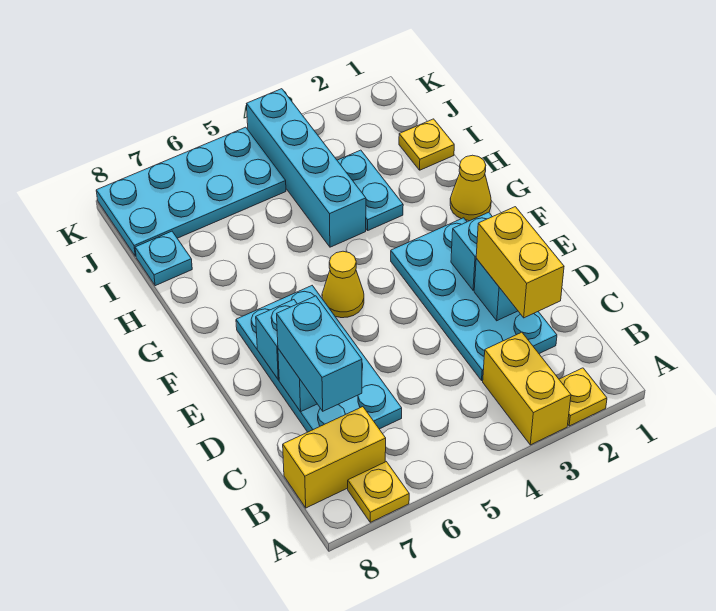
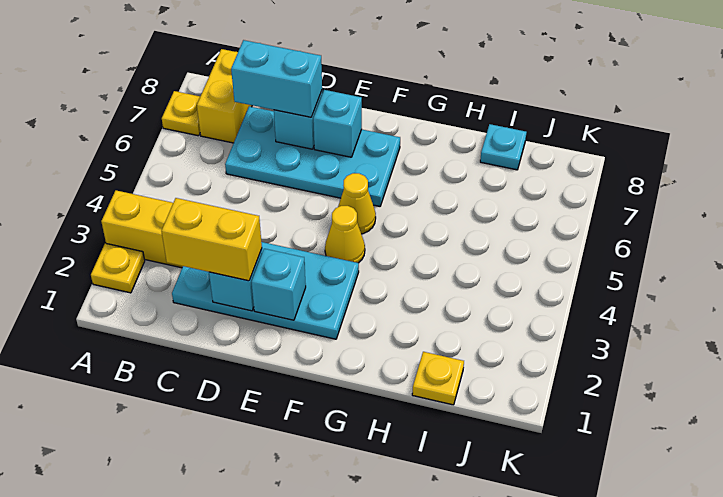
yellow cone G1 level 1 -> yellow cone F4 level 1
cyan plate H3:I3 level 1 -> none
cyan brick H4:K4 level 1 -> none
cyan plate J5:K8 level 1 -> none

